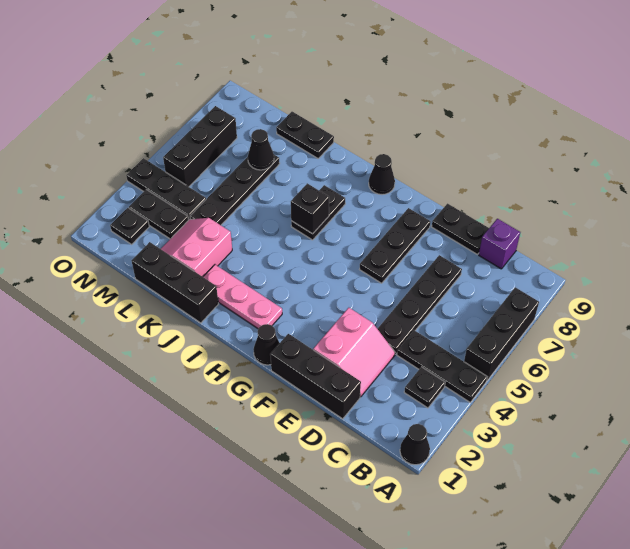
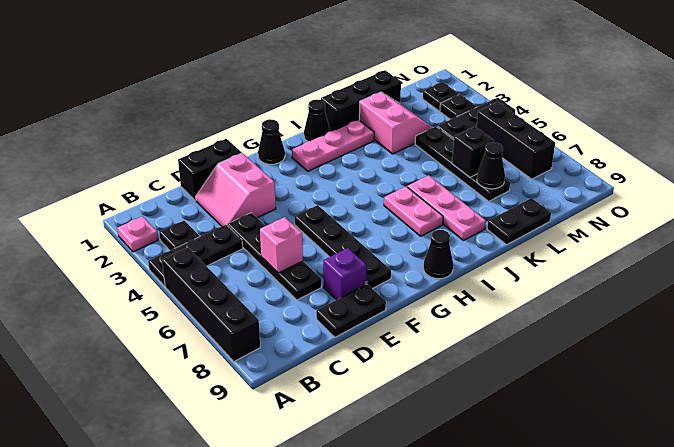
black cone A1 level 1 -> black cone I1 level 1
none -> pink plate A2 level 1
black brick A5:A7 level 1 -> black brick A5:A8 level 1
purple brick C9 level 1 -> purple brick E8 level 1
black brick D1:F1 level 1 -> black brick D1:E1 level 1
none -> pink brick D6 level 2
black plate F6:F8 level 1 -> black plate F5:F8 level 1
black plate I6:I7 level 1 -> pink plate I6:I7 level 1
black brick I6 level 2 -> black brick L6 level 2
none -> pink plate J6:J8 level 1
black plate M3:N3 level 1 -> black plate N3 level 1

